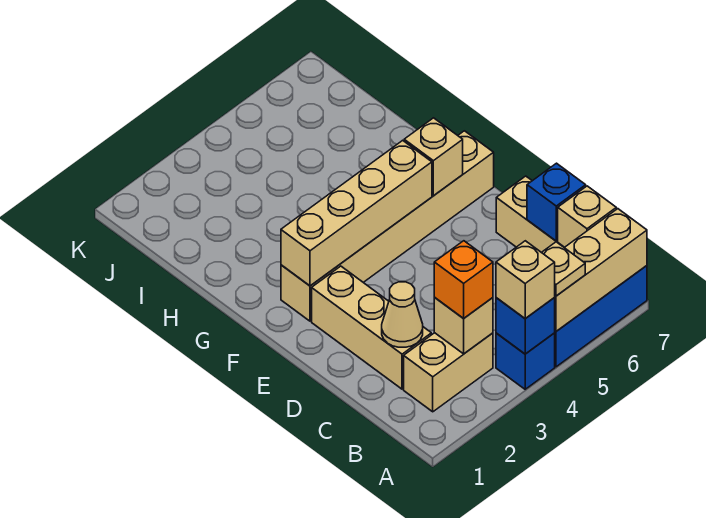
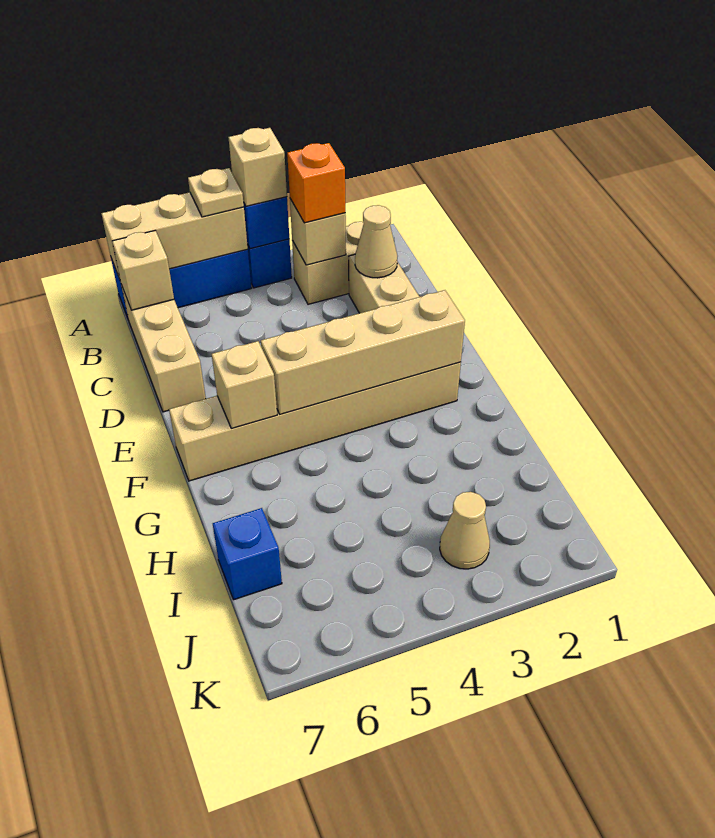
blue brick C7 level 2 -> blue brick I7 level 1
none -> tan cone J3 level 1

